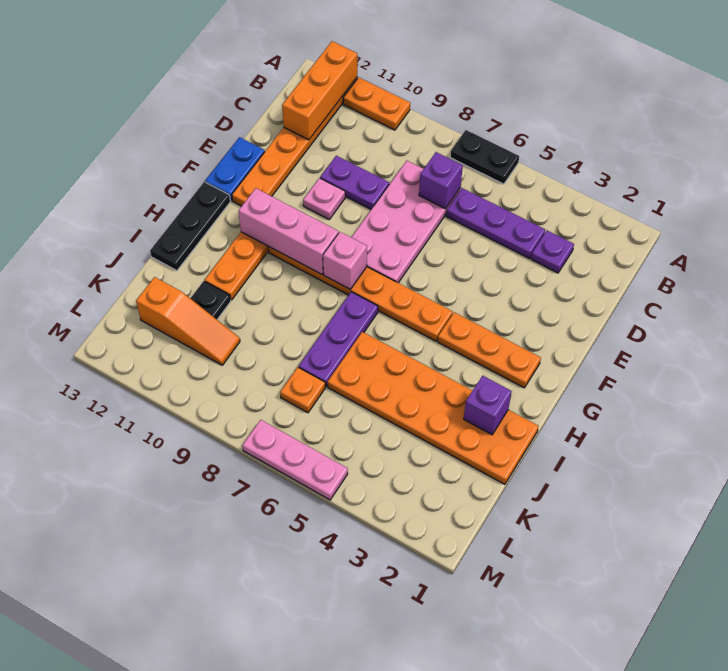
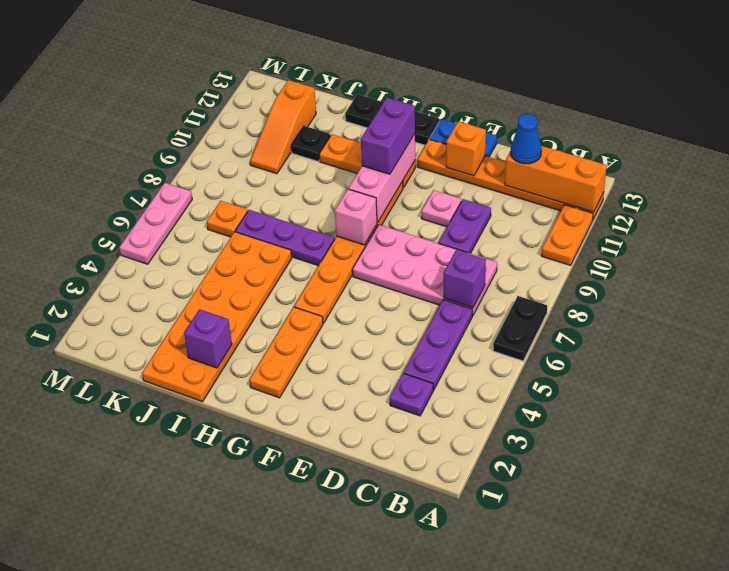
none -> blue cone C12 level 3
none -> orange brick E12 level 2
none -> purple brick G10:G11 level 3

